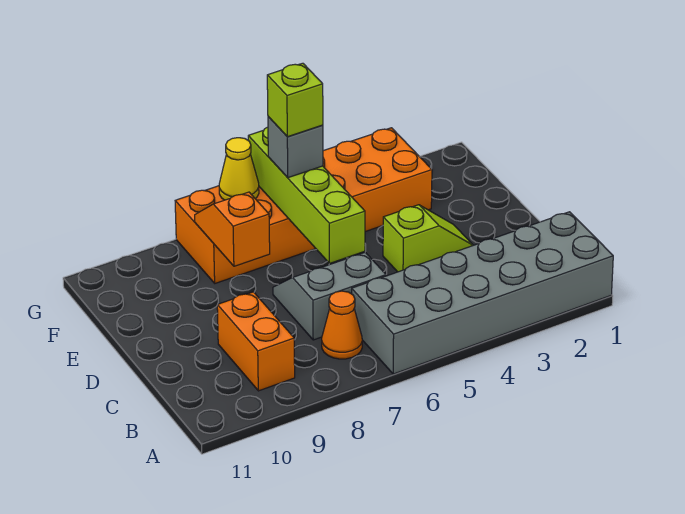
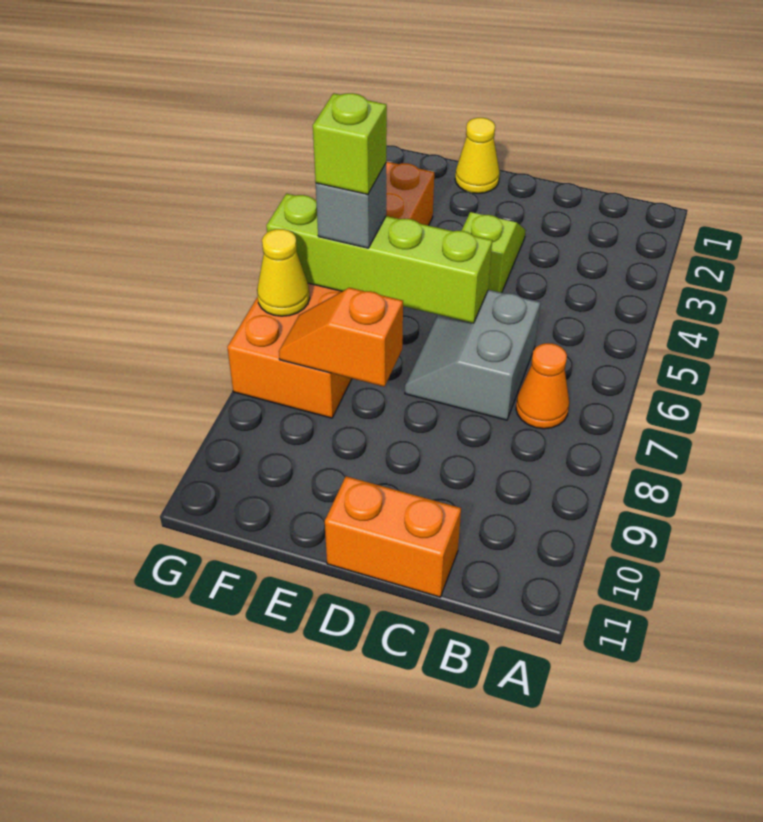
grey brick A1:B6 level 1 -> none
orange brick B9:C9 level 1 -> orange brick C11:D11 level 1
none -> yellow cone E1 level 1

